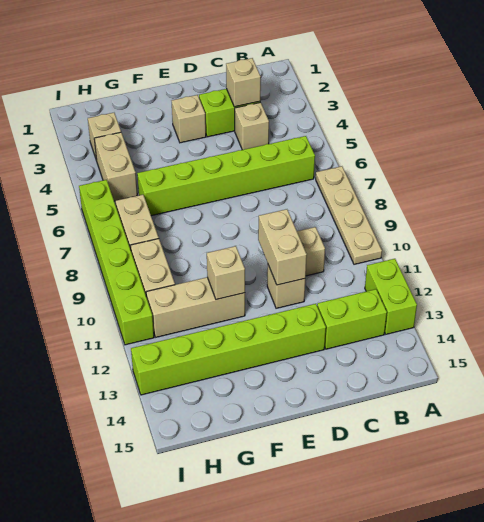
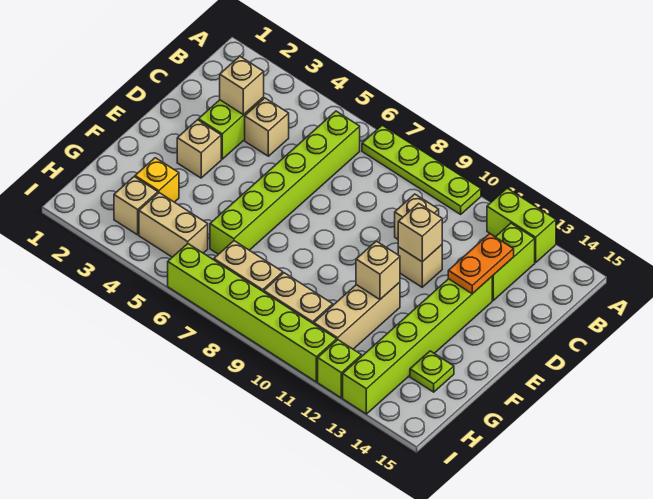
tan plate A7:A10 level 1 -> lime plate A7:A10 level 1
none -> orange plate C13:D13 level 2
tan brick D10:D11 level 2 -> tan brick D11 level 2
none -> yellow brick G3 level 1
none -> lime plate G14 level 1
none -> lime brick I12 level 1

